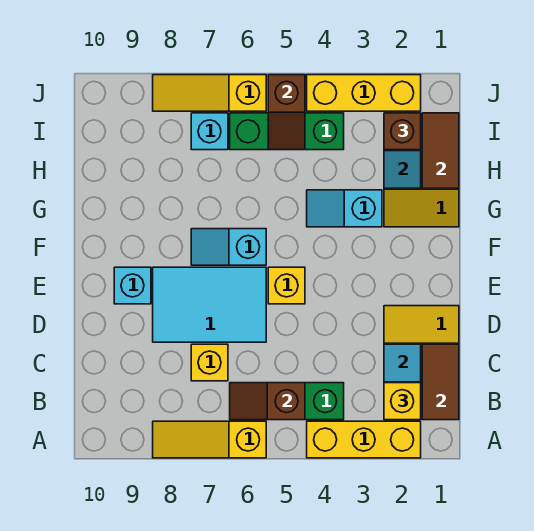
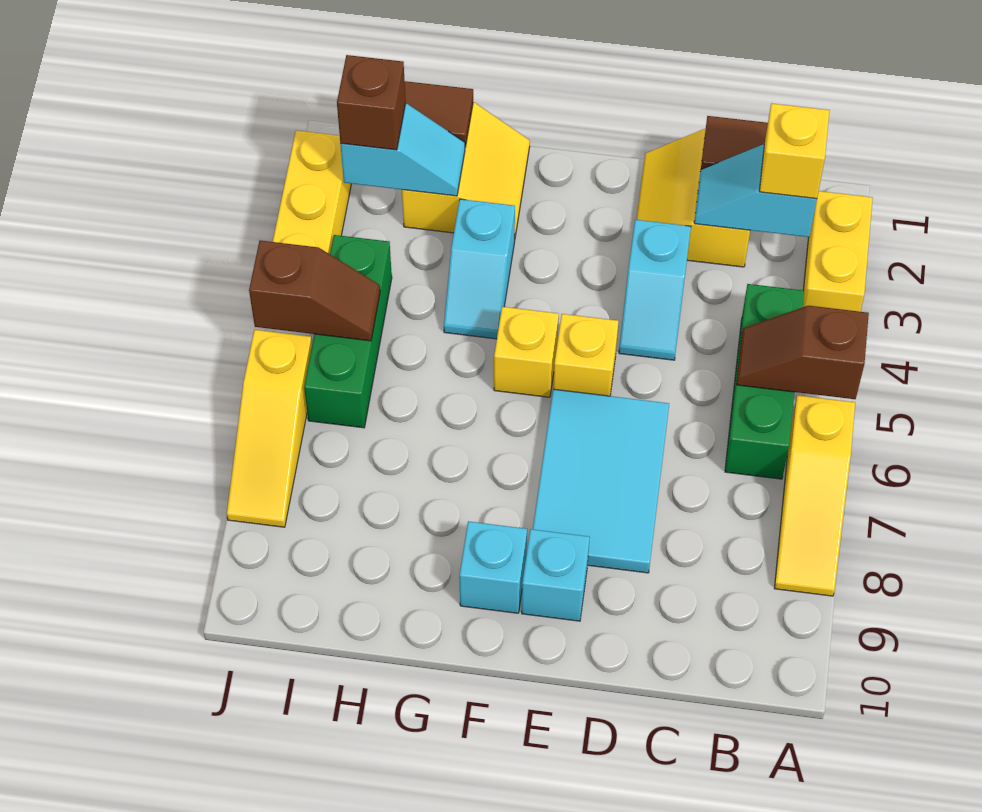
yellow brick A2:A4 level 1 -> yellow brick A2:A3 level 1
brown slope B5:B6 level 2 top 5 -> brown slope A5:B5 level 2 top A
yellow brick C7 level 1 -> yellow brick F5 level 1
cyan slope F6:F7 level 1 top 6 -> cyan slope D3:D4 level 1 top 3
cyan brick I7 level 1 -> cyan brick F9 level 1

